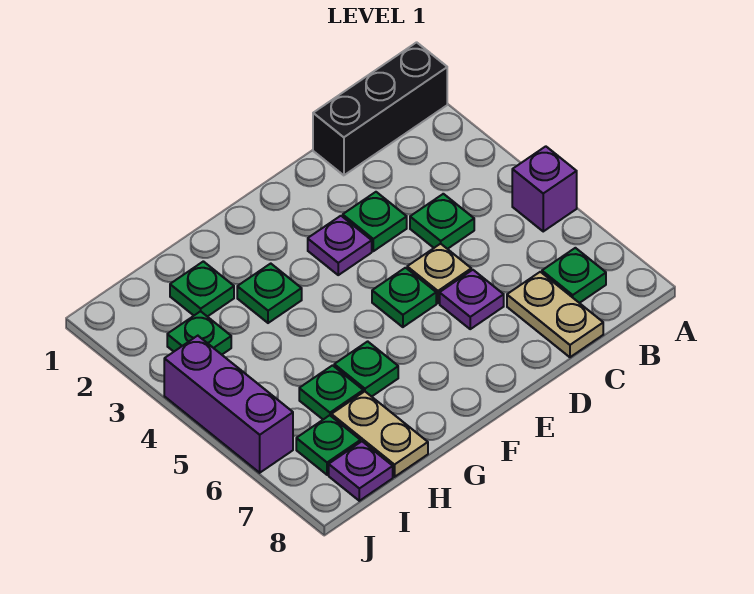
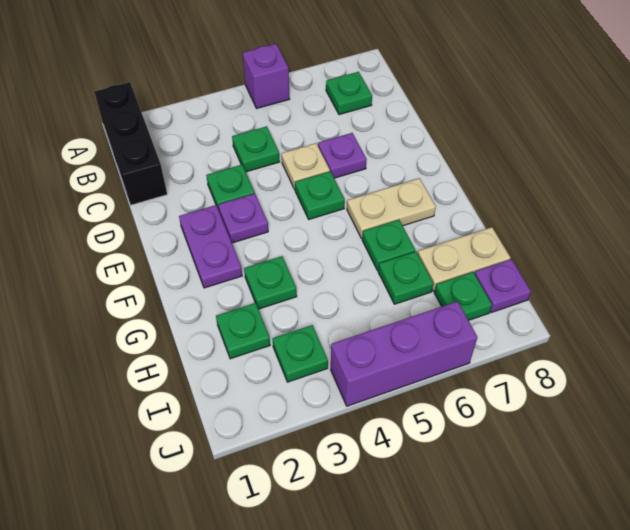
tan plate C7:C8 level 1 -> tan plate F6:F7 level 1
none -> purple plate E2:F2 level 1

